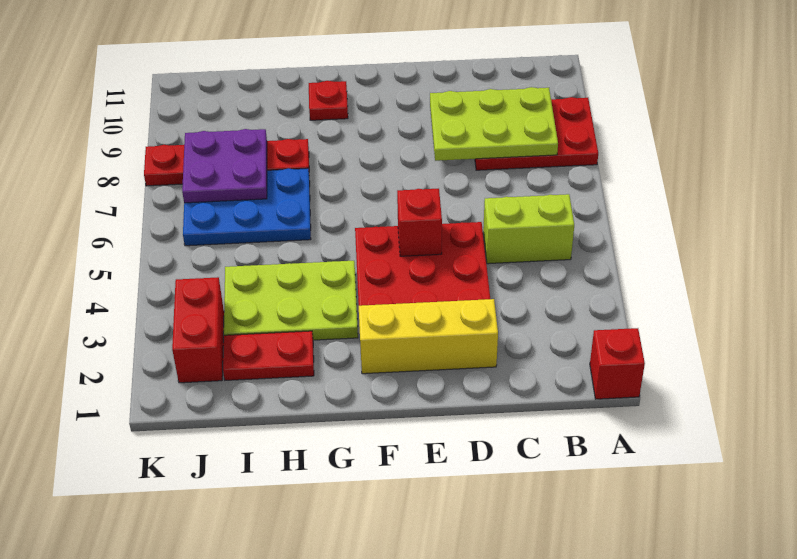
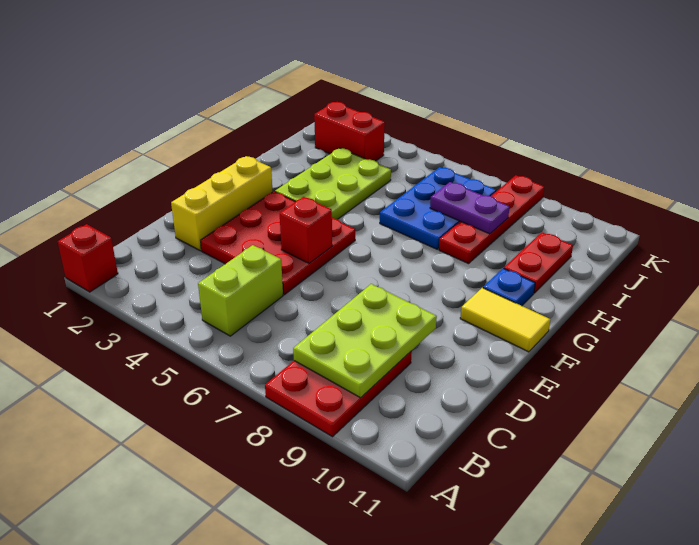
none -> yellow tile F10:F11 level 1
red plate G10 level 1 -> blue plate G10 level 1
red plate H2:I2 level 1 -> red plate H10:I10 level 1
purple plate I7:J8 level 2 -> purple plate I7:I8 level 2

